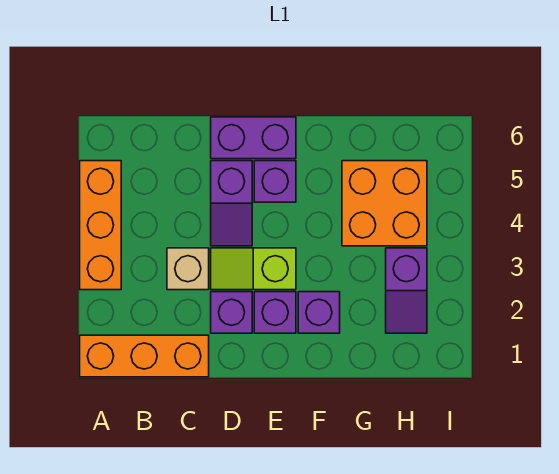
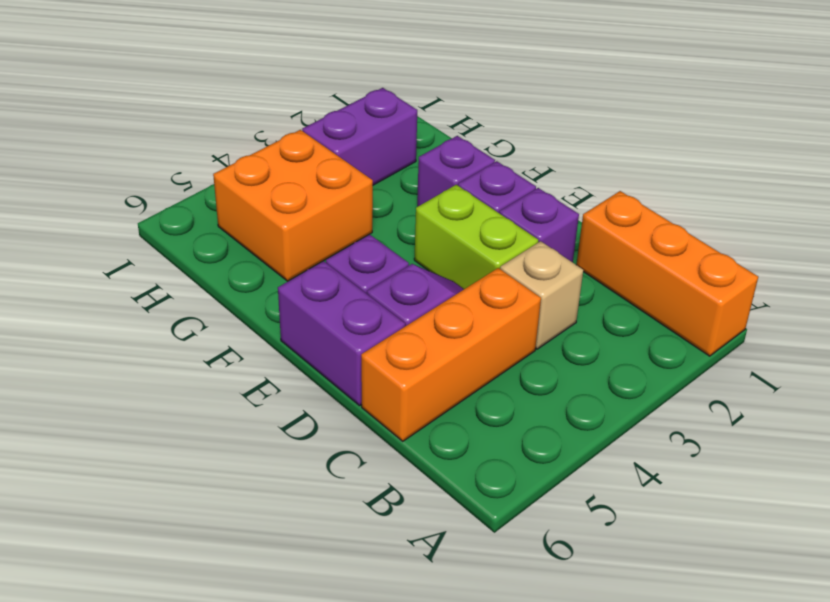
orange brick A3:A5 level 1 -> orange brick C4:C6 level 1
lime slope D3:E3 level 1 top E -> lime brick D3:E3 level 1
purple slope H2:H3 level 1 top 3 -> purple brick H2:H3 level 1

